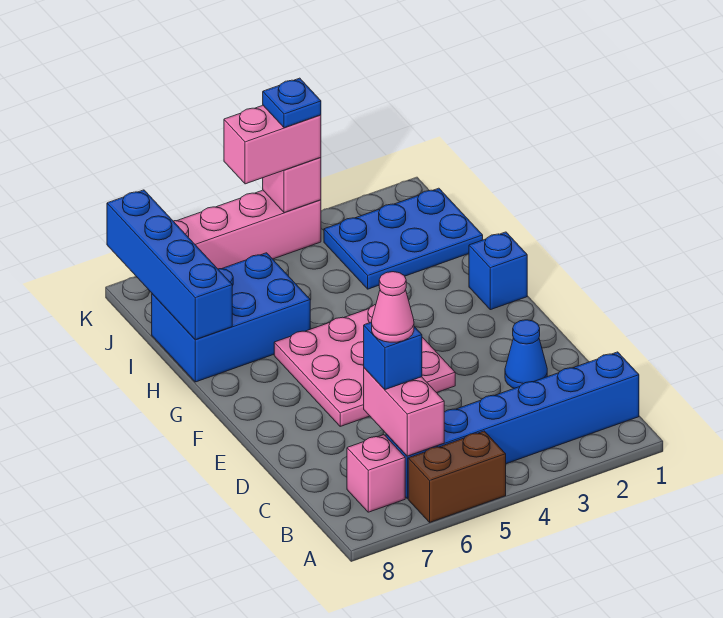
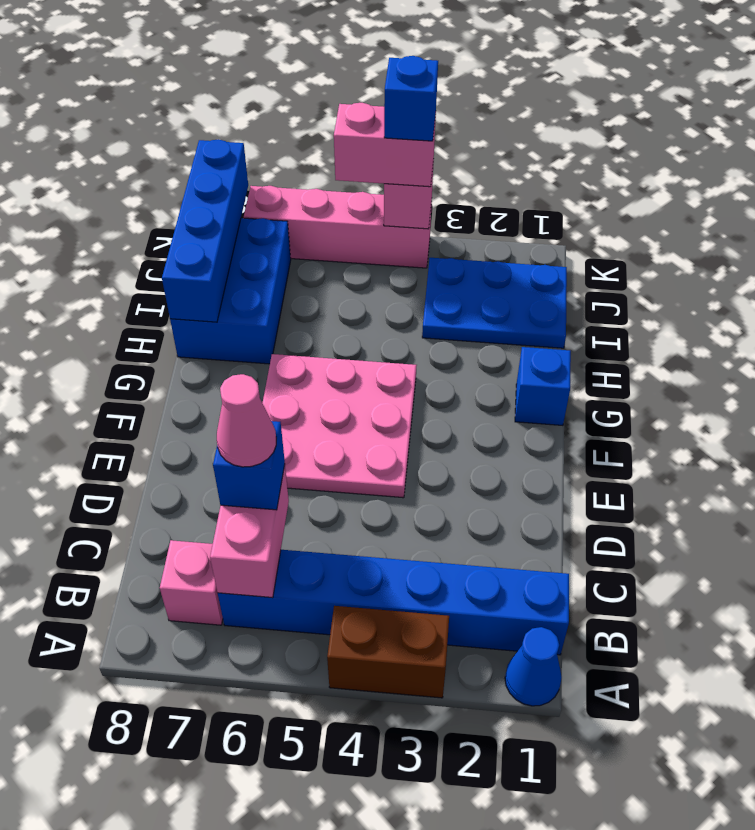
brown brick A5:A6 level 1 -> brown brick A3:A4 level 1
blue cone D2 level 1 -> blue cone A1 level 1
blue brick H6:I8 level 1 -> blue brick H7:J8 level 1
blue plate K4 level 4 -> blue brick K4 level 4

